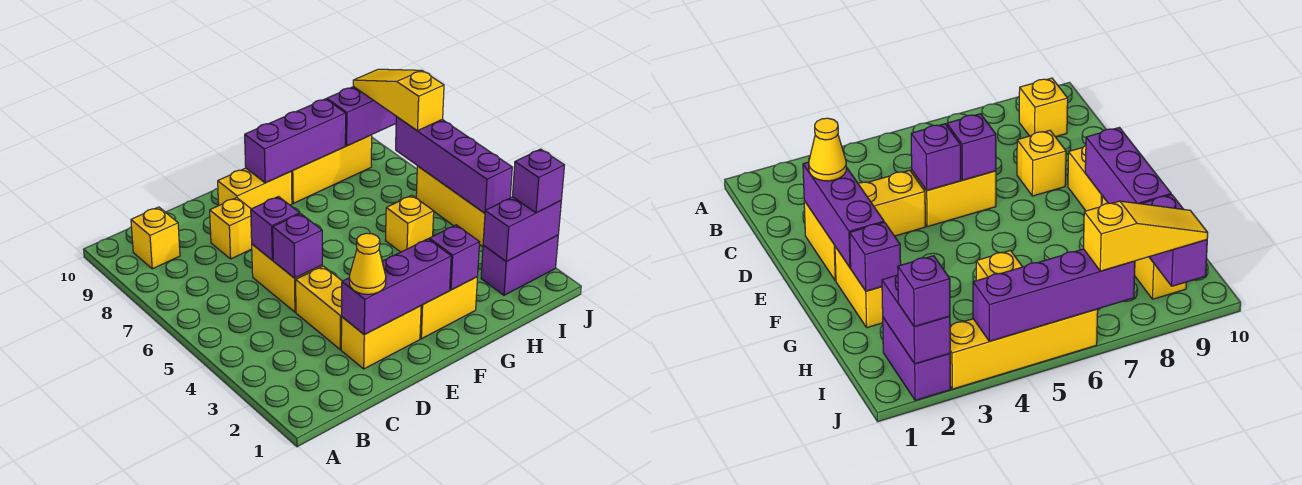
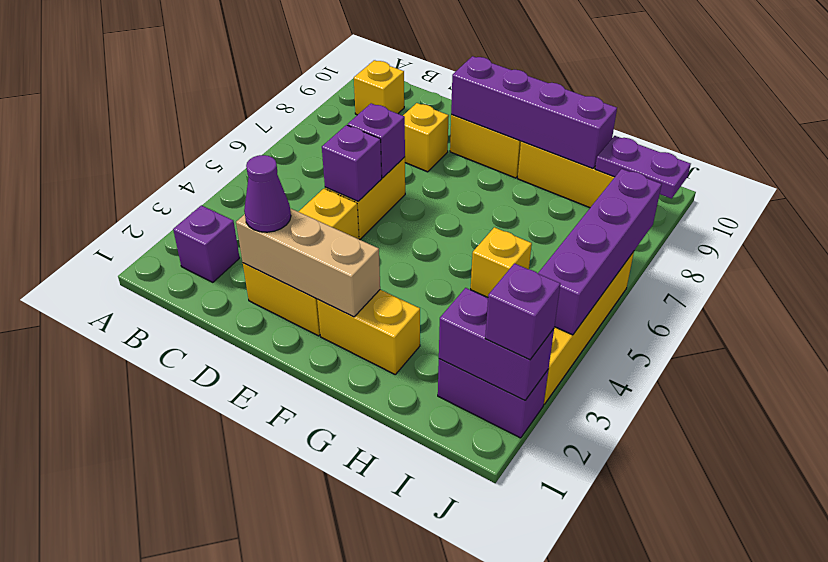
purple brick D2:F2 level 2 -> tan brick D2:F2 level 2
yellow cone D2 level 3 -> purple cone D2 level 3
purple brick F9:H9 level 2 -> purple brick E9:H9 level 2
purple brick G2 level 2 -> purple brick B2 level 1
purple brick I9:J9 level 2 -> purple plate I9:J9 level 2
yellow slope J7:J9 level 3 top 7 -> none

